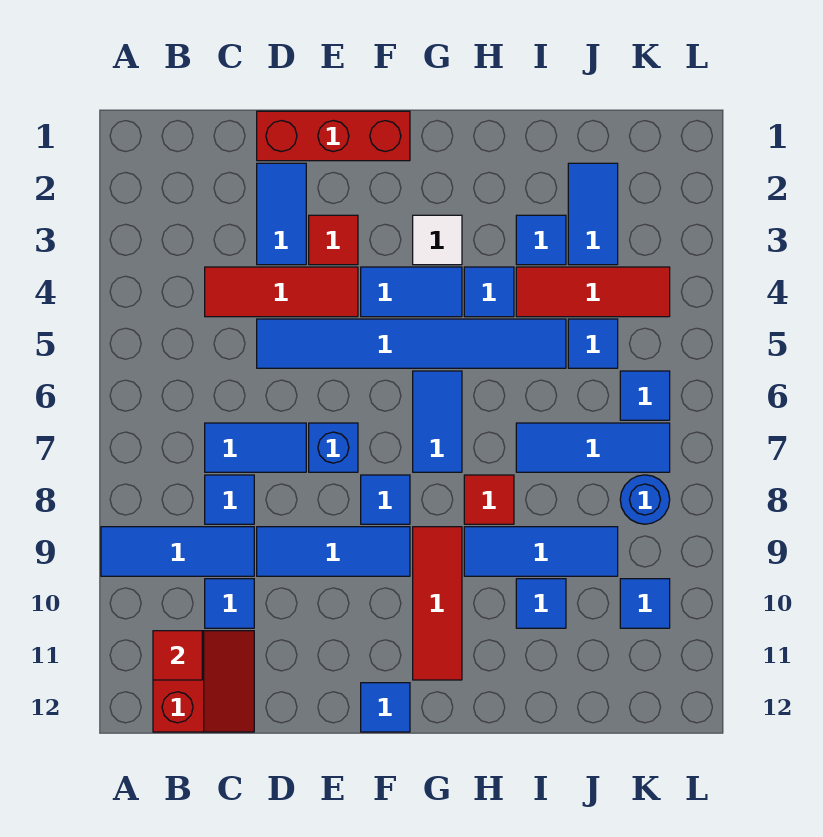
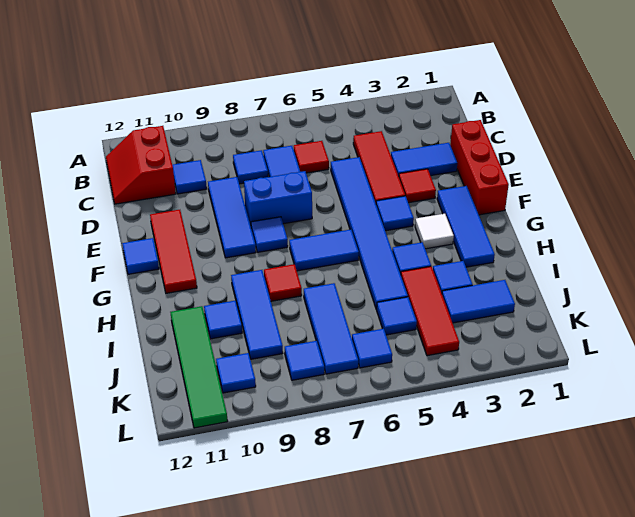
blue tile A9:C9 level 1 -> blue tile F2:H2 level 1
red slope B11:C12 level 1 top B -> red slope B11:C12 level 1 top 11
red tile B11 level 2 -> red tile C6 level 1
blue brick E7 level 1 -> blue brick E7:E8 level 1
blue tile F4:G4 level 1 -> blue tile F4 level 1
red tile G9:G11 level 1 -> red tile E11:G11 level 1
none -> green tile I11:L11 level 1
blue round brick K8 level 1 -> blue tile K8 level 1

